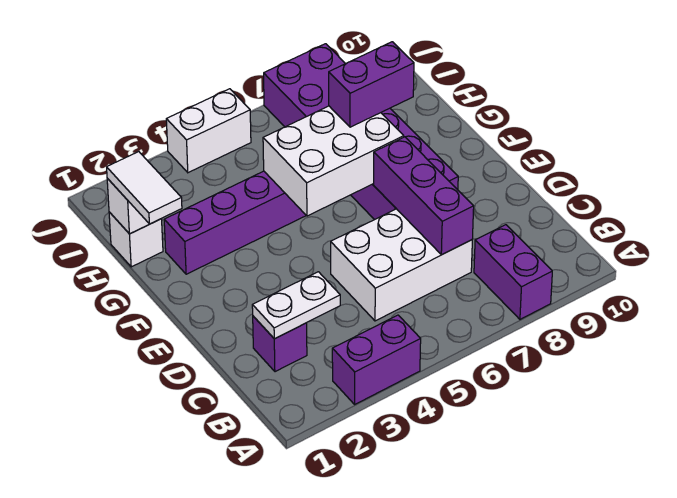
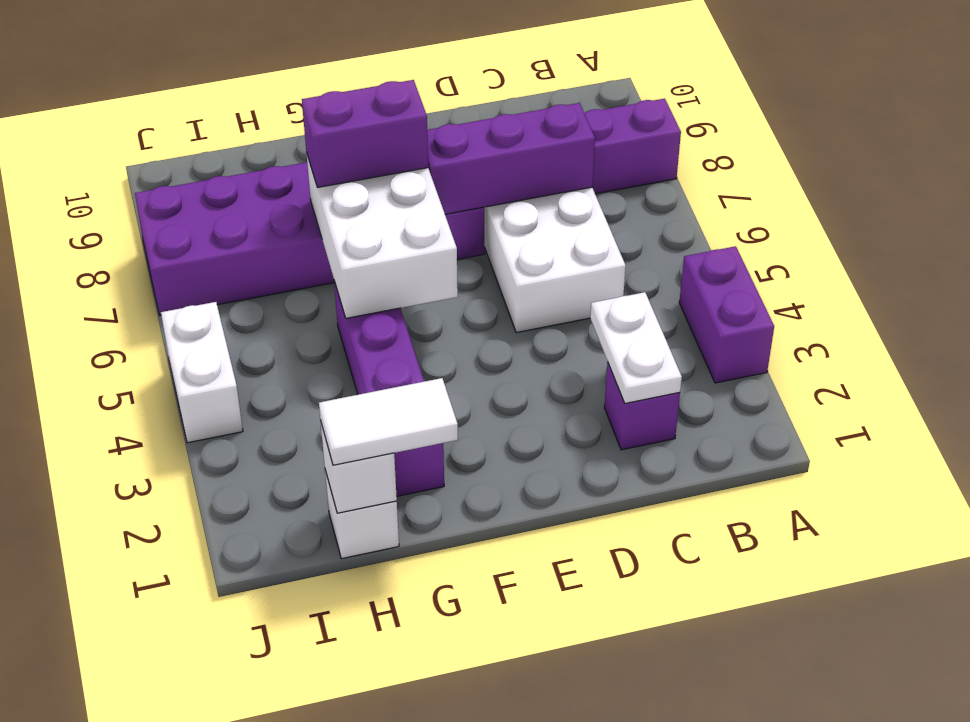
purple brick G7:G8 level 3 -> purple brick F7:G7 level 3

